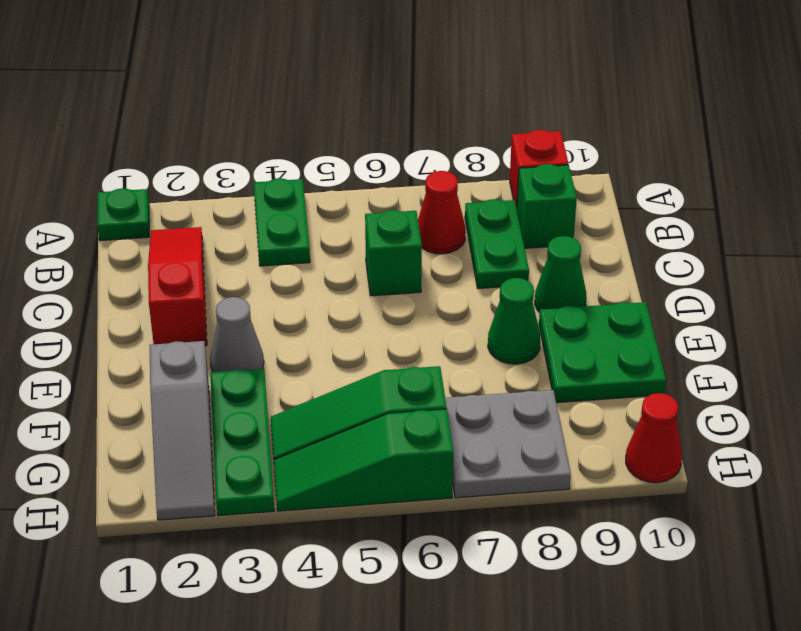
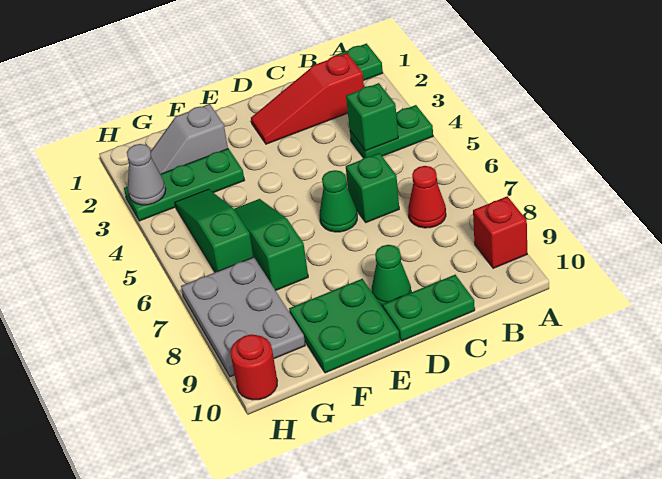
red slope B2:D2 level 1 top D -> red slope B2:D2 level 1 top B
green plate B8:C8 level 1 -> green plate C10:D10 level 1
green brick B9 level 1 -> green brick B4 level 2
grey cone E3 level 1 -> grey cone H3 level 2
green cone E8 level 1 -> green cone D6 level 1
grey slope F2:H2 level 1 top F -> grey slope F2:G2 level 1 top F
grey plate G7:H8 level 1 -> grey plate G7:H9 level 1
green slope H4:H6 level 1 top 6 -> green slope F5:F7 level 1 top 7
red cone H10 level 1 -> red round brick H10 level 1

